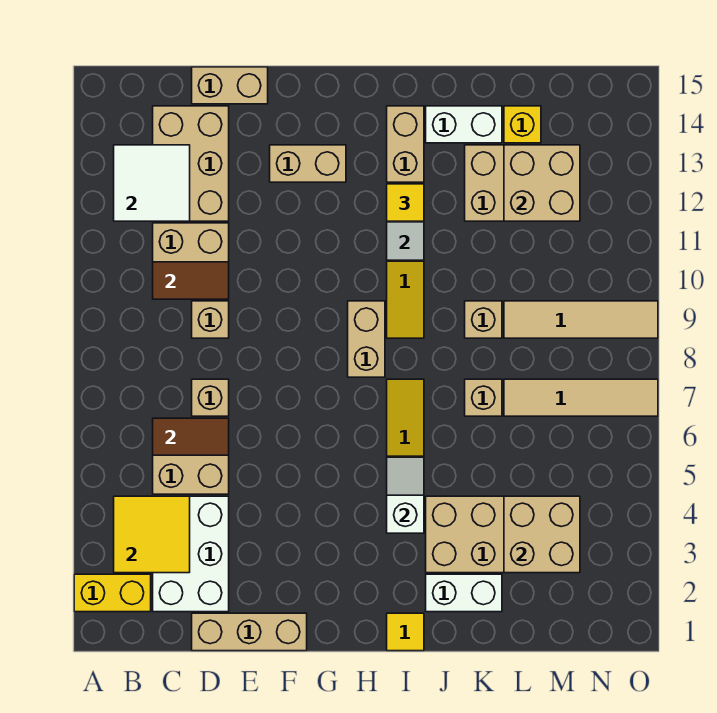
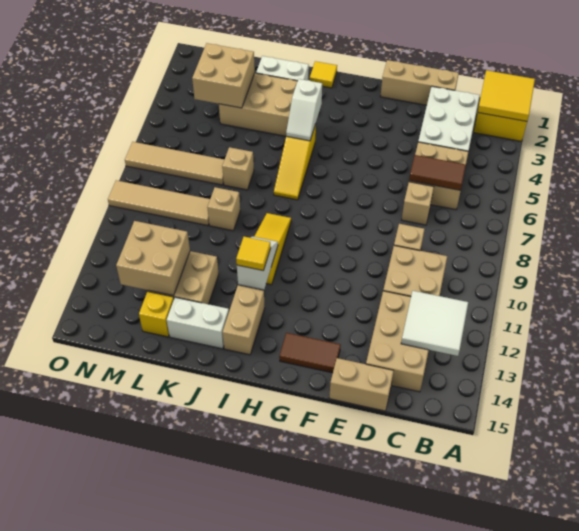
yellow tile B3:C4 level 2 -> yellow tile A1:B2 level 2
brown tile C10:D10 level 2 -> brown tile F14:G14 level 1
tan brick F13:G13 level 1 -> none
tan brick H8:H9 level 1 -> none

